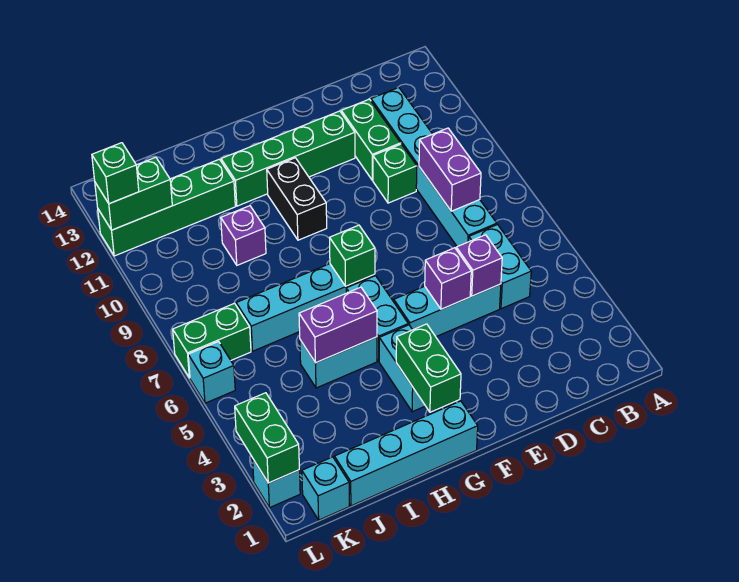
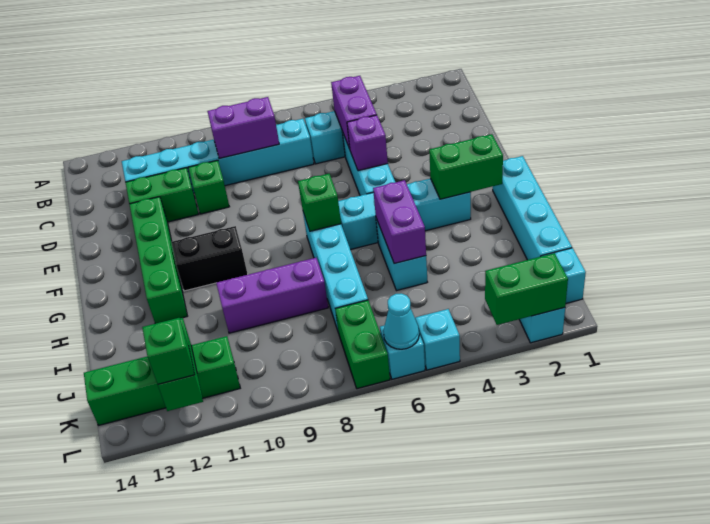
purple brick D5 level 2 -> purple brick C5:D5 level 2
purple brick I10 level 1 -> purple brick I8:I10 level 1
green brick I12:L12 level 1 -> green brick K11:K14 level 1
none -> cyan brick L5 level 1
none -> cyan cone L6 level 2

